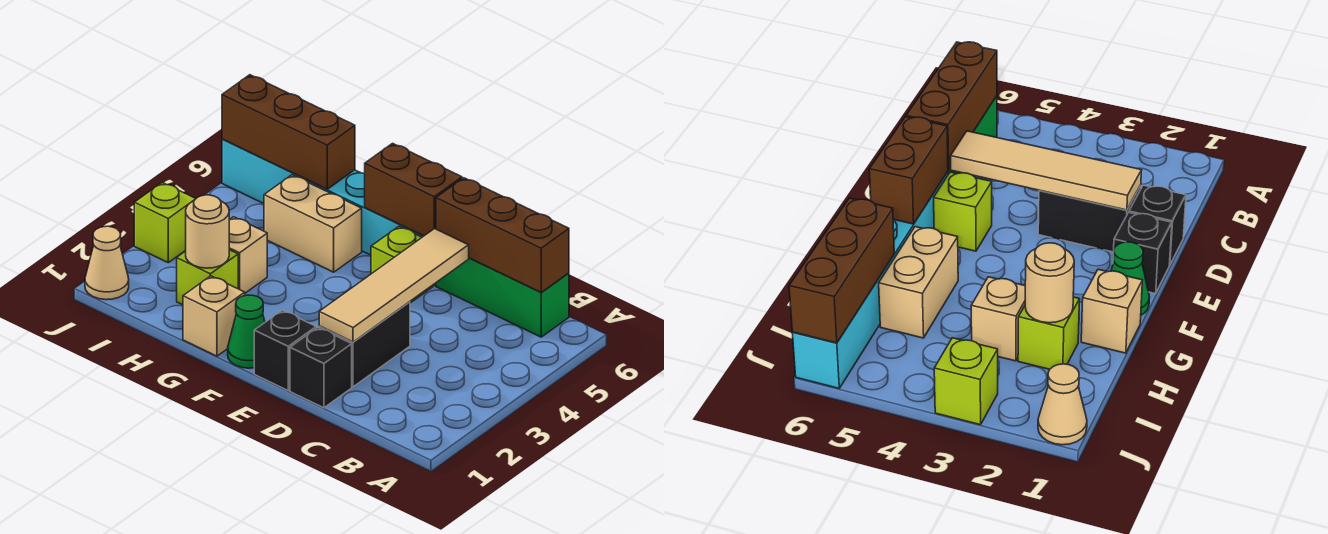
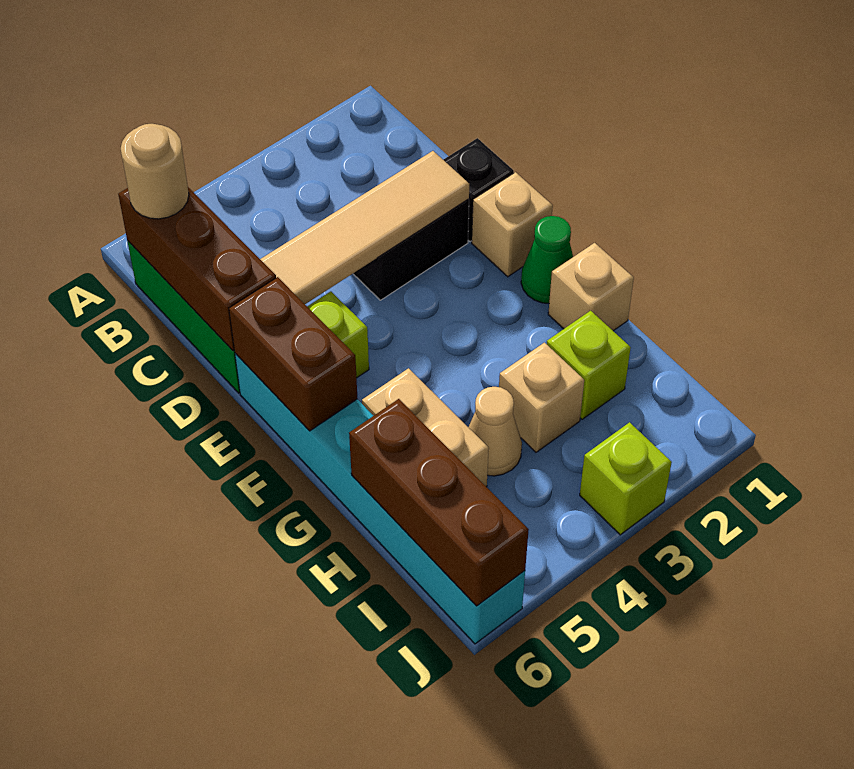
black brick E1 level 1 -> tan brick E1 level 1
tan round brick H2 level 2 -> tan round brick B6 level 3
tan cone J1 level 1 -> tan cone H4 level 1

